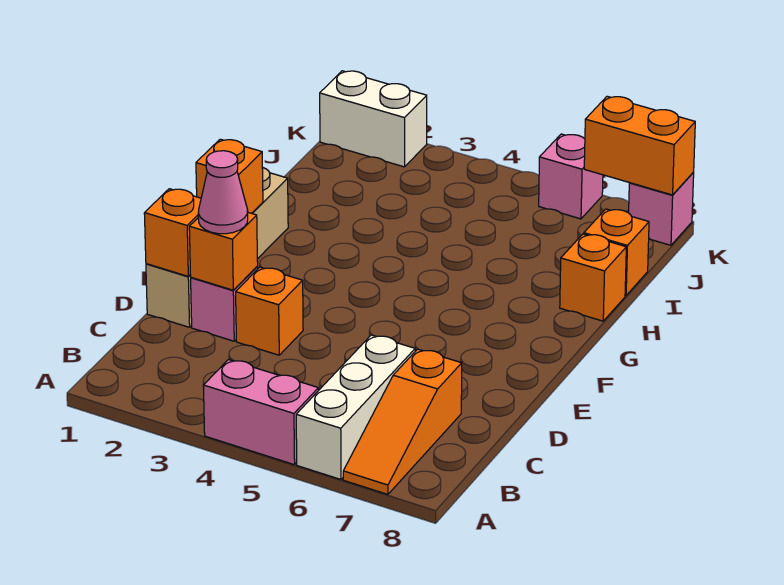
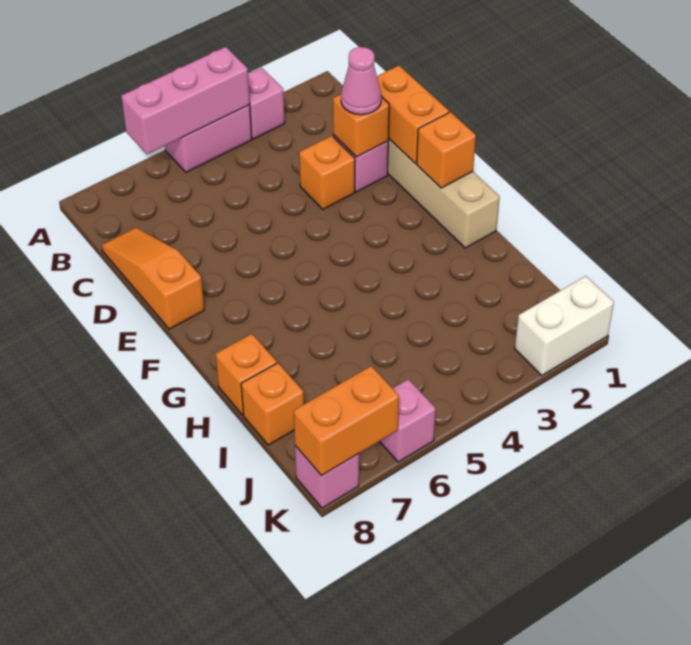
none -> pink brick A3 level 1
none -> pink brick A4:A6 level 2
white brick A6:C6 level 1 -> none
orange slope A7:C7 level 1 top C -> orange slope C8:E8 level 1 top E
orange brick D1 level 2 -> orange brick D1:E1 level 2

